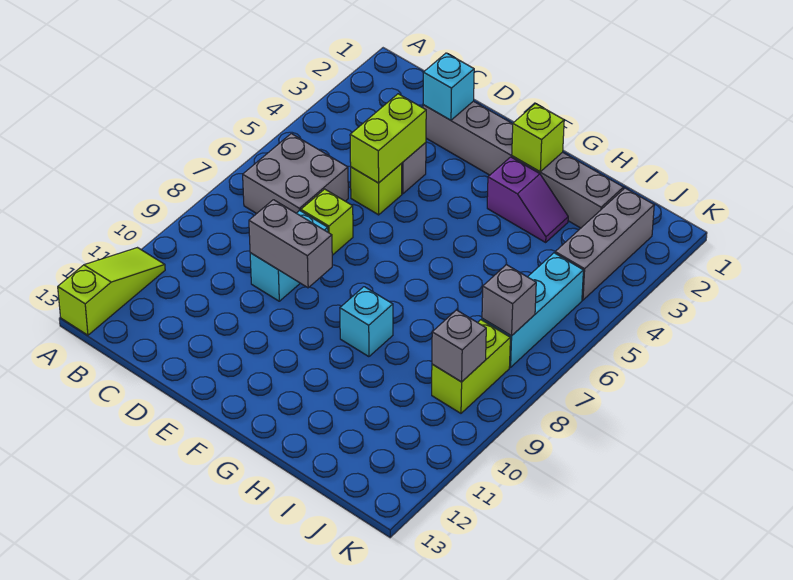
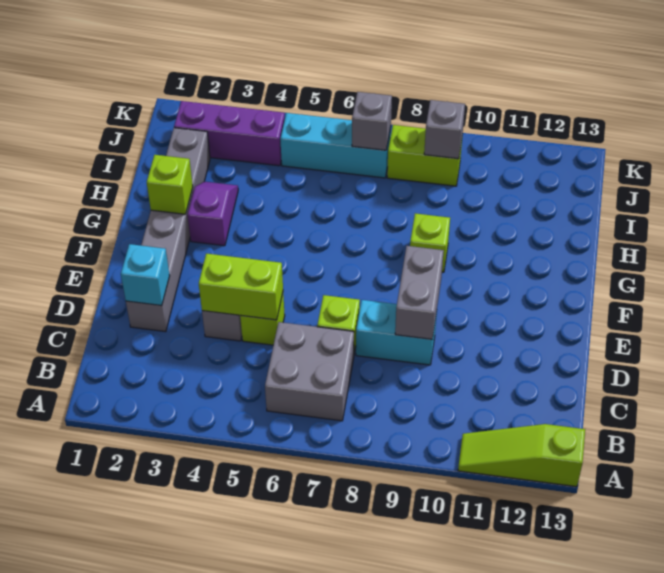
cyan brick G9 level 1 -> lime brick G9 level 1
grey brick J2:J4 level 1 -> purple brick J2:J4 level 1

